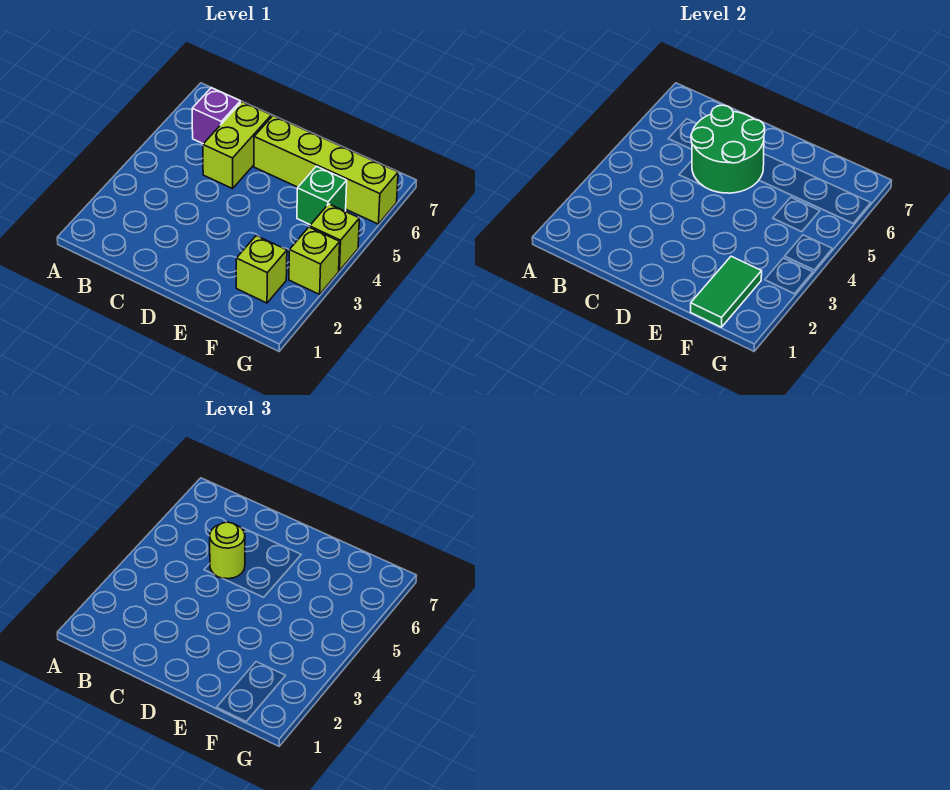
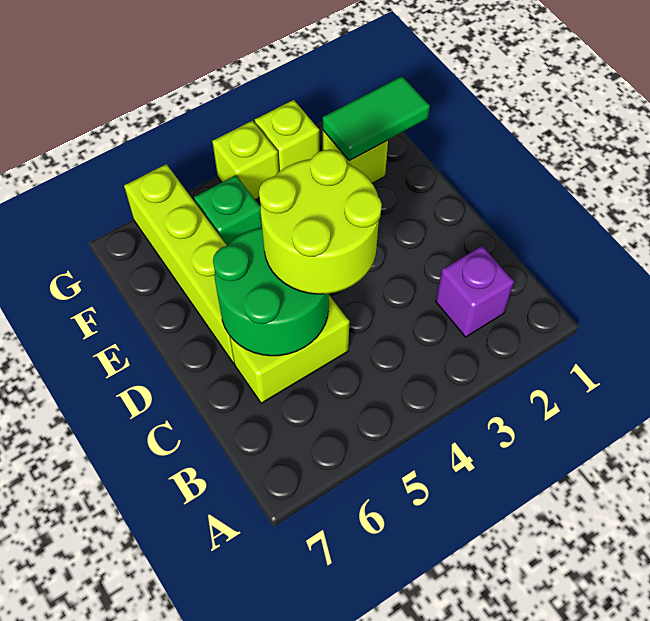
purple brick B6 level 1 -> purple brick B2 level 1
lime round brick C5 level 3 -> lime round brick C4:D5 level 3

